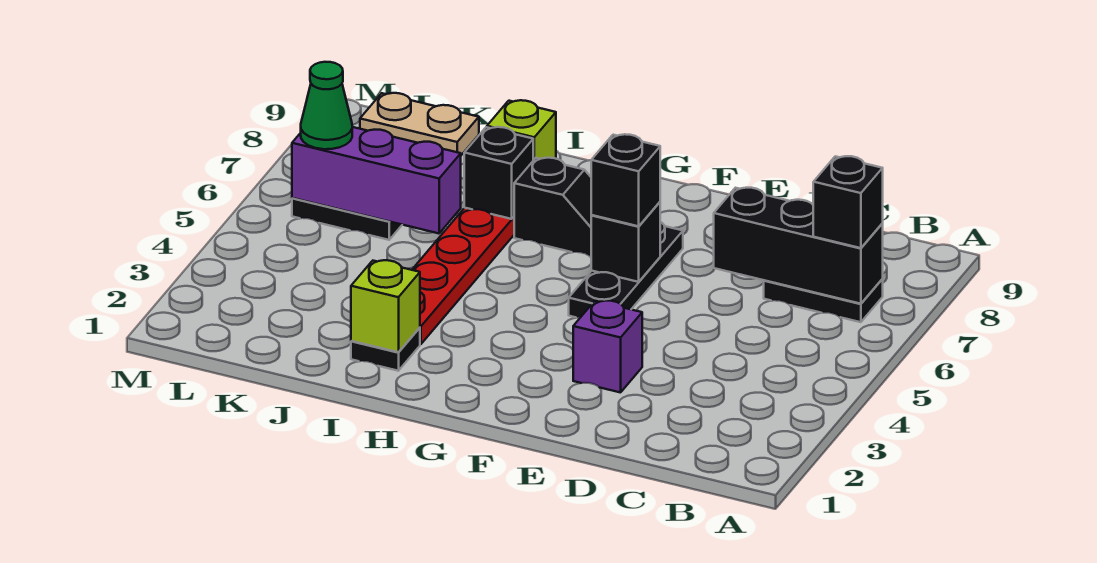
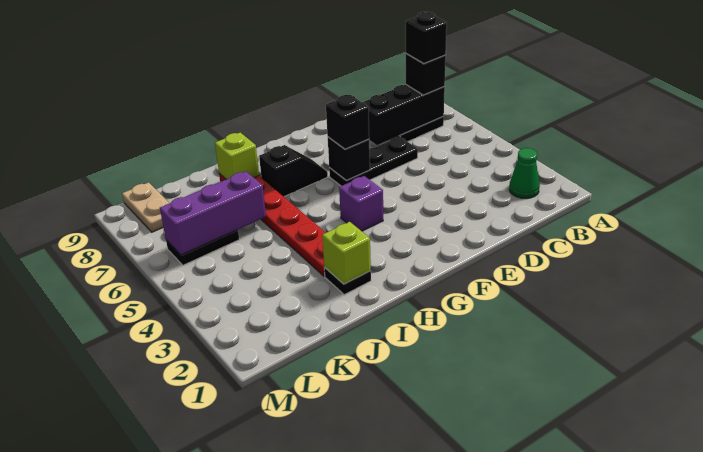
purple brick E3 level 1 -> purple brick G4 level 1
black plate F5:F7 level 1 -> black plate D6:F6 level 1
black brick I7 level 2 -> black brick B7 level 4
tan plate K9:L9 level 1 -> tan plate L8:L9 level 1
green cone L6 level 3 -> green cone B2 level 1

